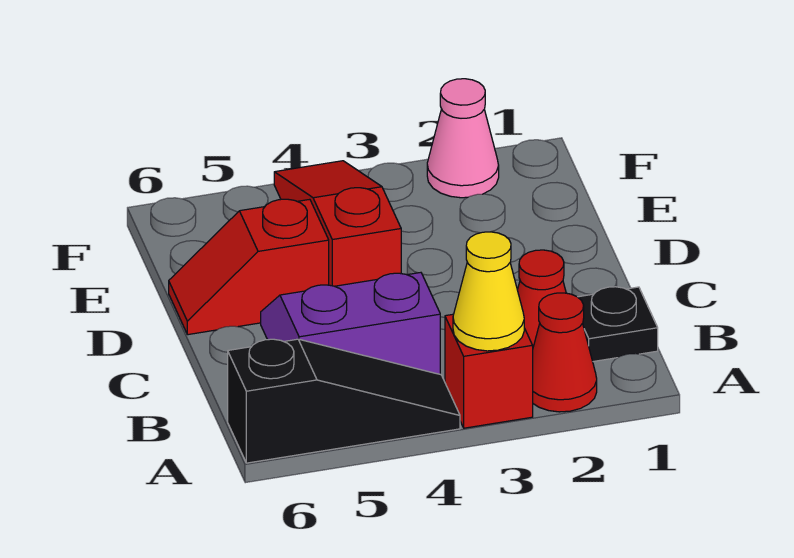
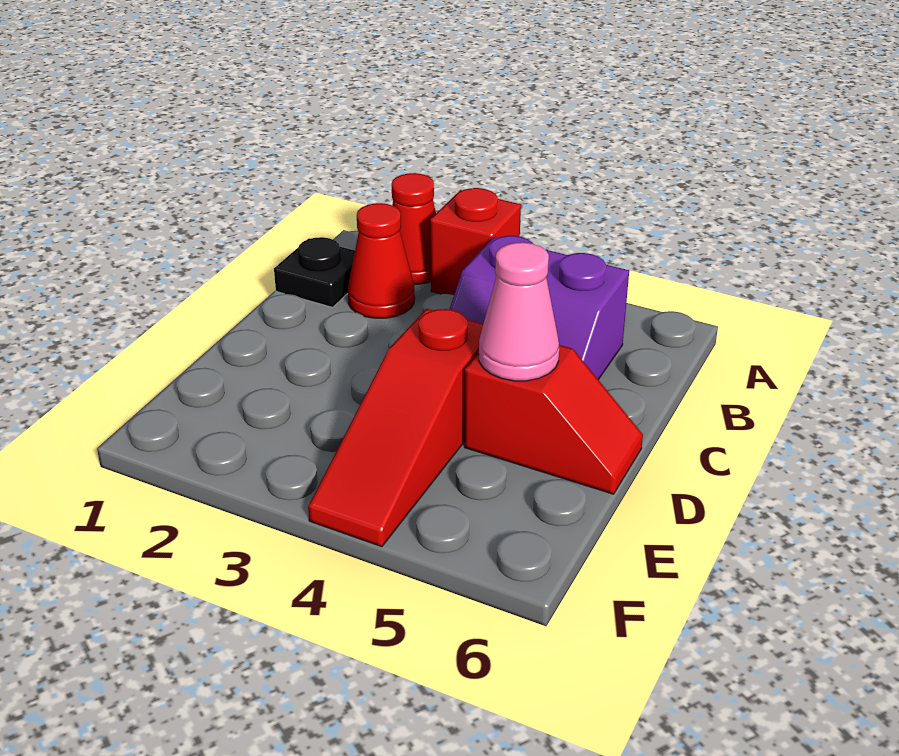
yellow cone A3 level 2 -> none
black slope A4:A6 level 1 top 6 -> none
pink cone F2 level 1 -> pink cone D5 level 2

